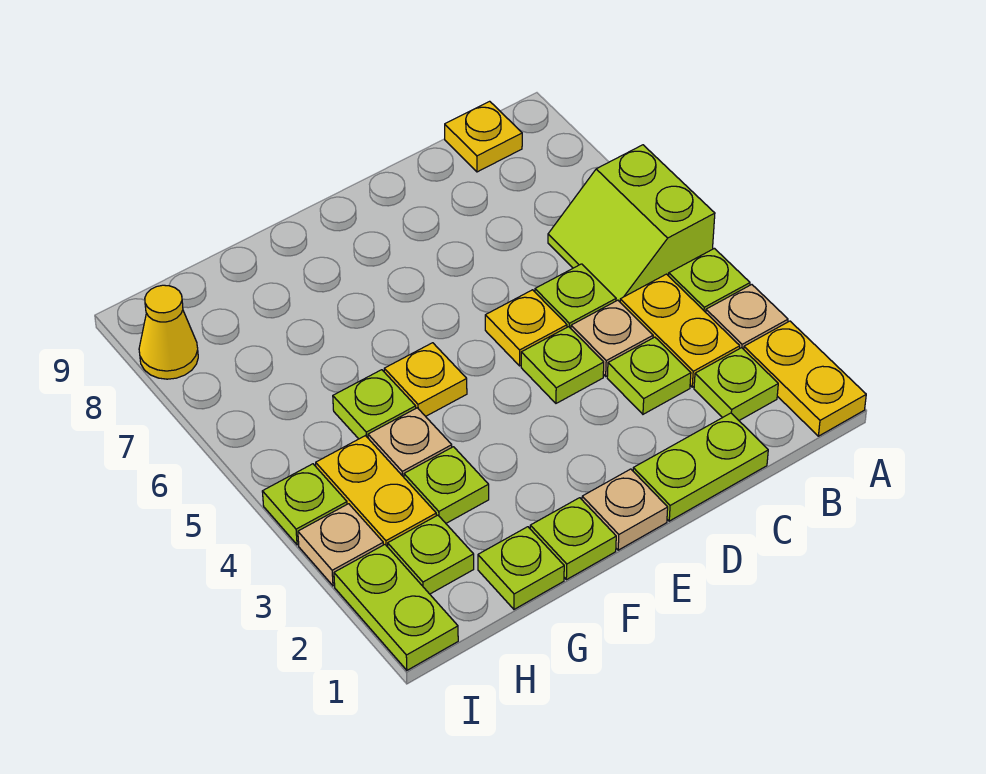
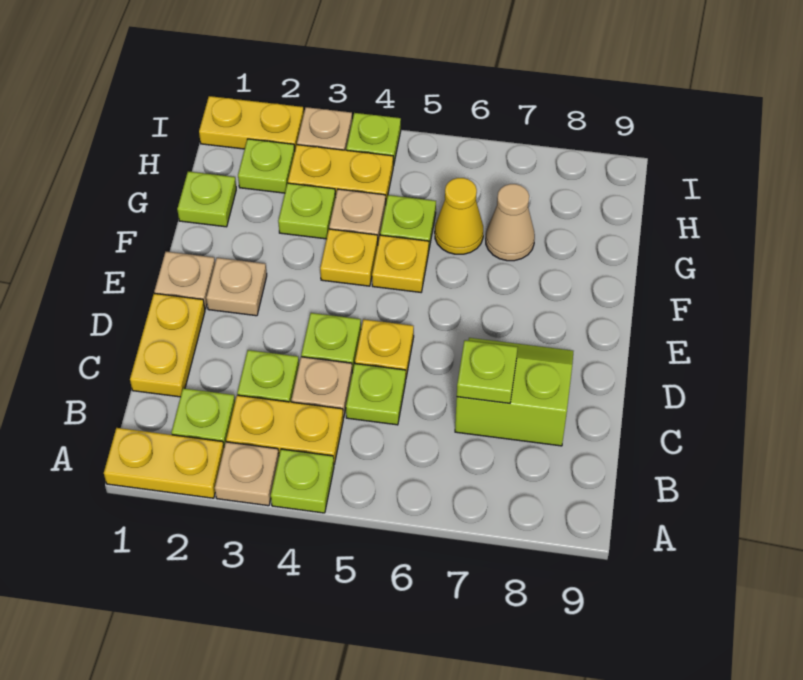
lime slope A5:B6 level 1 top A -> lime slope C7:D8 level 1 top C
yellow plate B9 level 1 -> yellow plate F4 level 1
lime plate C1:D1 level 1 -> yellow plate C1:D1 level 1
none -> tan plate E2 level 1
lime plate F1 level 1 -> lime plate C7 level 2
none -> tan cone G7 level 1
lime plate I1:I2 level 1 -> yellow plate I1:I2 level 1
yellow cone I8 level 1 -> yellow cone G6 level 1

